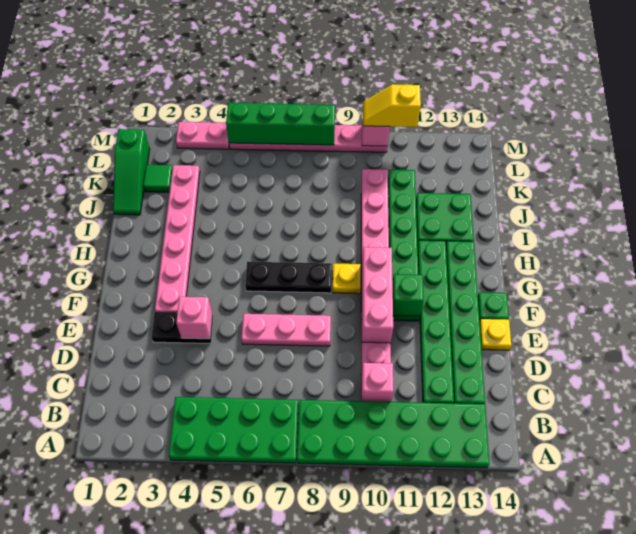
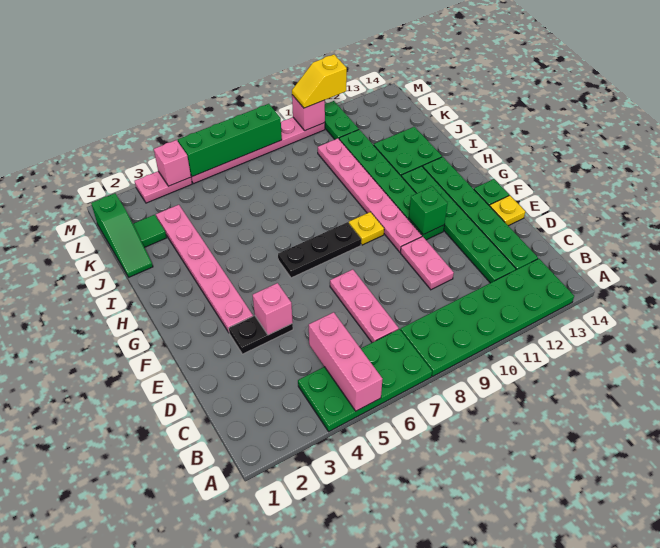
pink brick C10 level 1 -> pink brick M4 level 2
pink plate E6:E8 level 1 -> pink plate C7:E7 level 1
pink brick E10:G10 level 2 -> pink brick A5:C5 level 2
none -> green plate L11:M11 level 1

